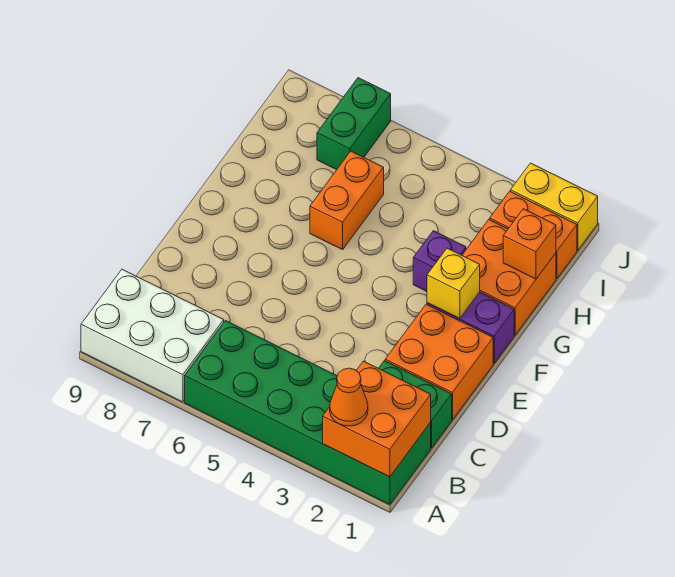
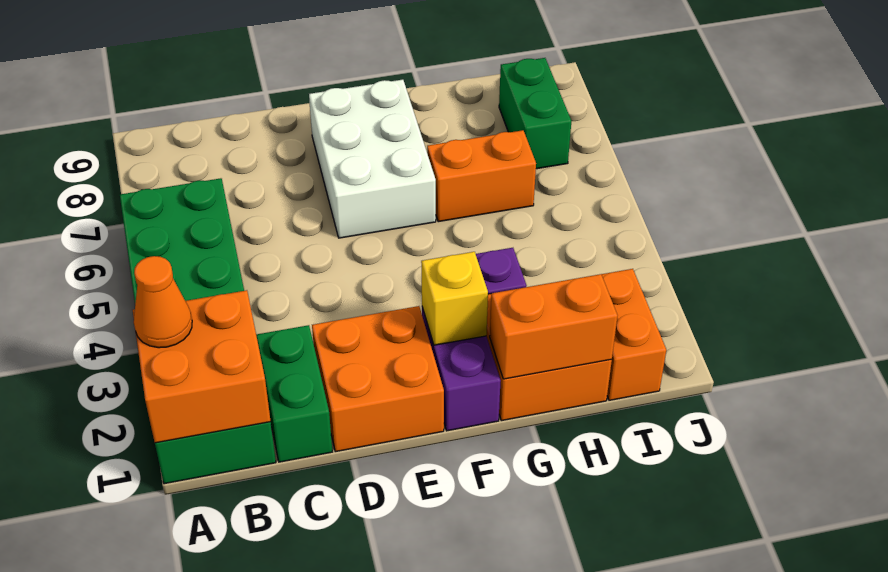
white brick A7:B9 level 1 -> white brick E6:F8 level 1
orange brick H1 level 2 -> orange brick G1:H1 level 2
green brick I7:J7 level 1 -> green brick I7:I8 level 1
yellow brick J1:J2 level 1 -> none

